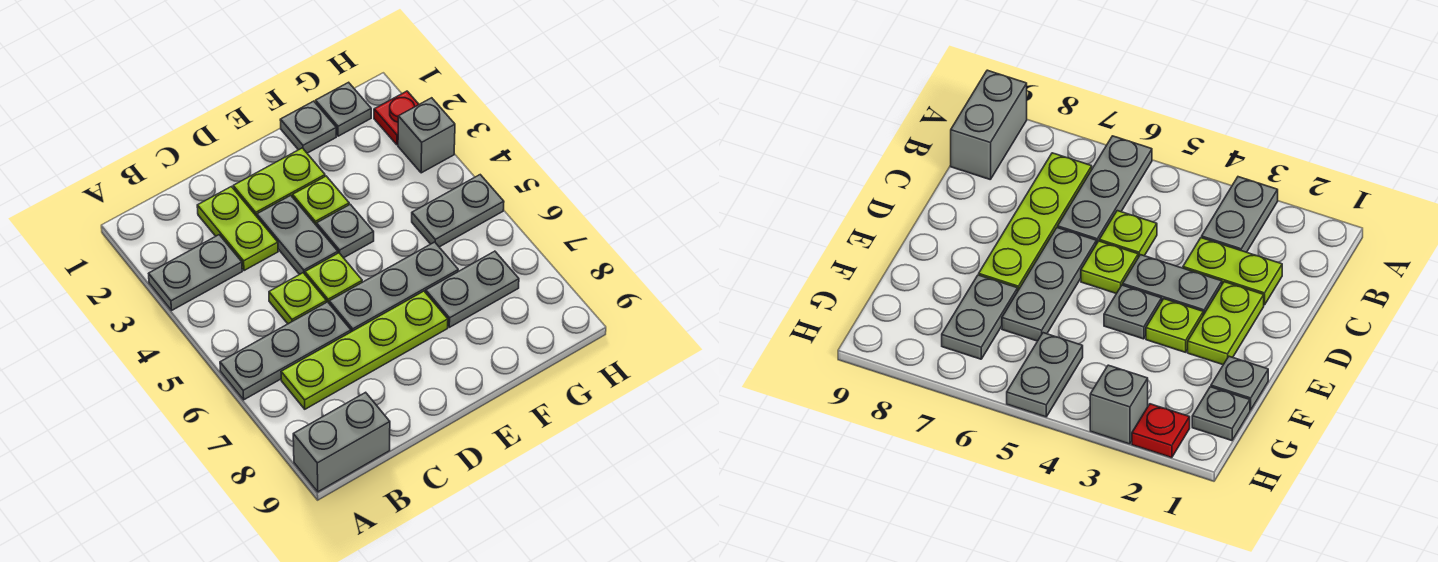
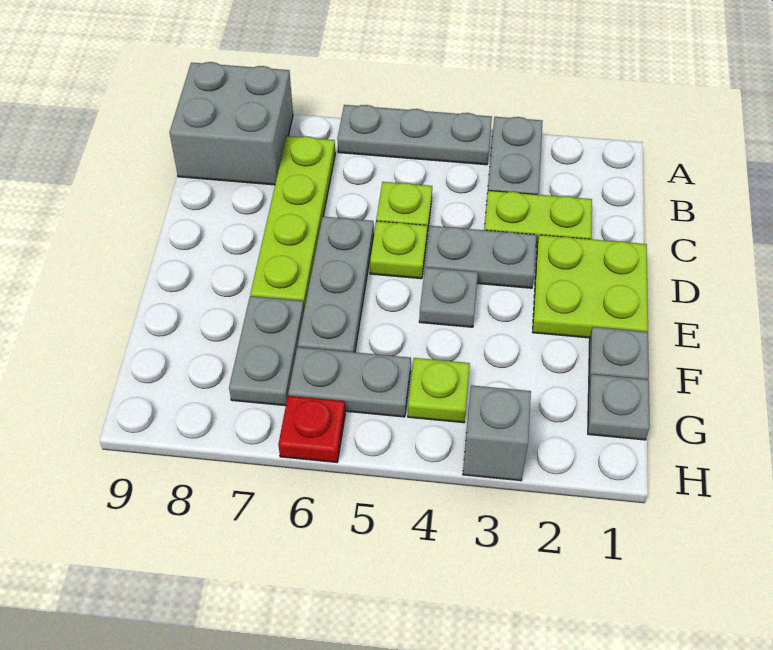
grey plate A6:C6 level 1 -> grey plate A4:A6 level 1
grey brick A9:B9 level 1 -> grey brick A8:B9 level 1
lime plate D2:E2 level 1 -> lime plate D1:E2 level 1
lime plate E3 level 1 -> lime plate G4 level 1
grey plate G5:H5 level 1 -> grey plate G5:G6 level 1
red plate H2 level 1 -> red plate H6 level 1

